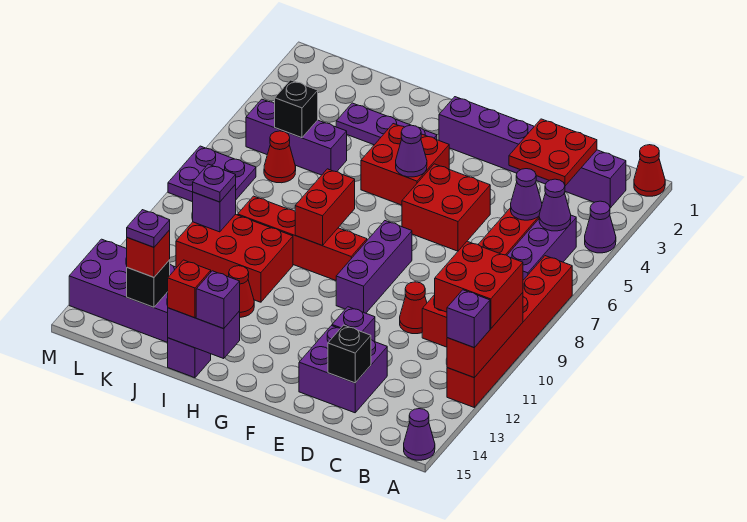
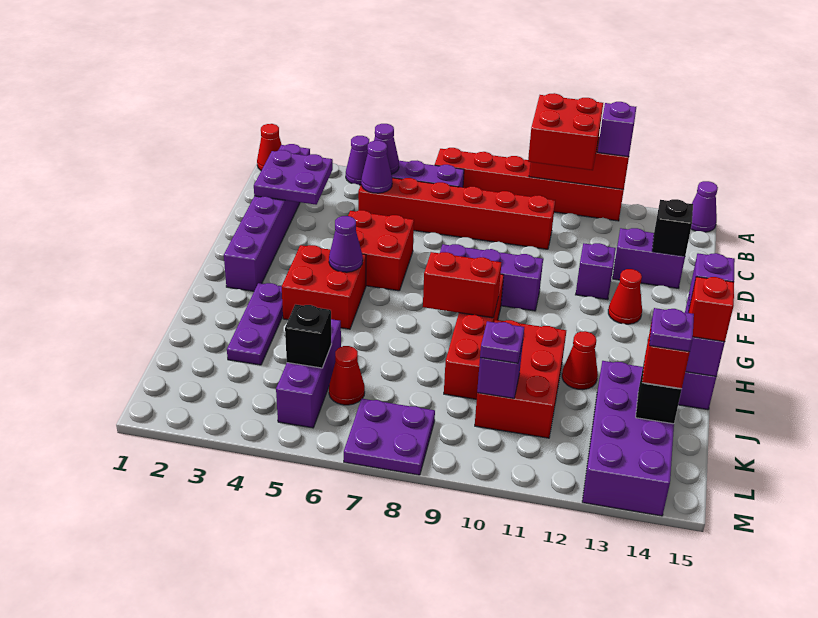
red plate C2:D3 level 2 -> purple plate C2:D3 level 2
red cone D10 level 1 -> red cone F13 level 1
purple brick D13:E14 level 1 -> purple brick D13:D14 level 1

